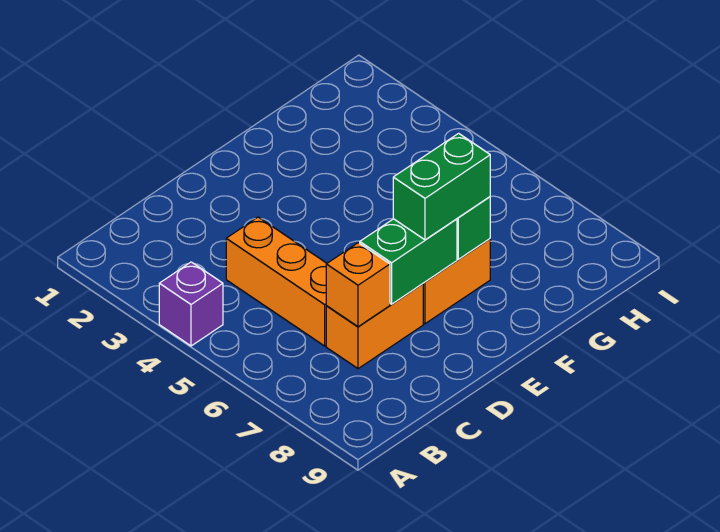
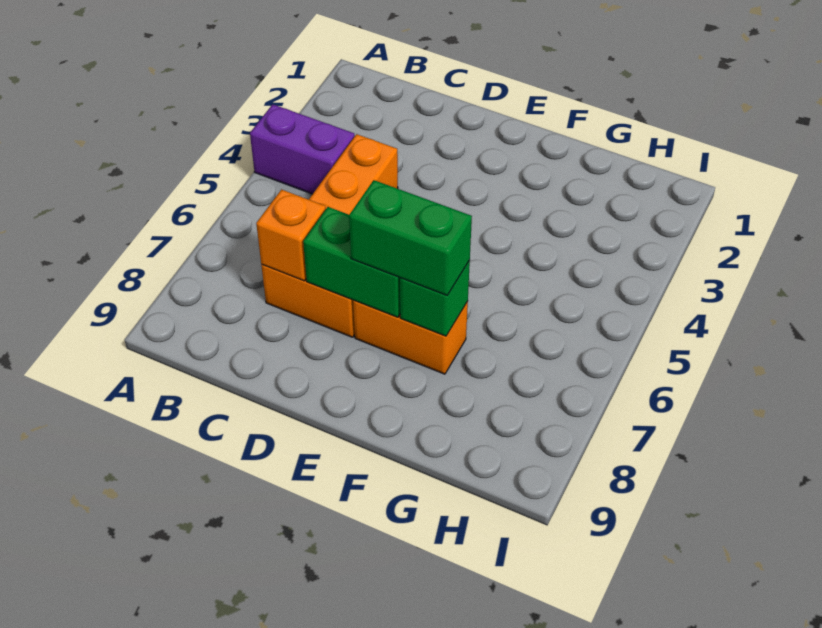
purple brick A4 level 1 -> purple brick A4:B4 level 1

